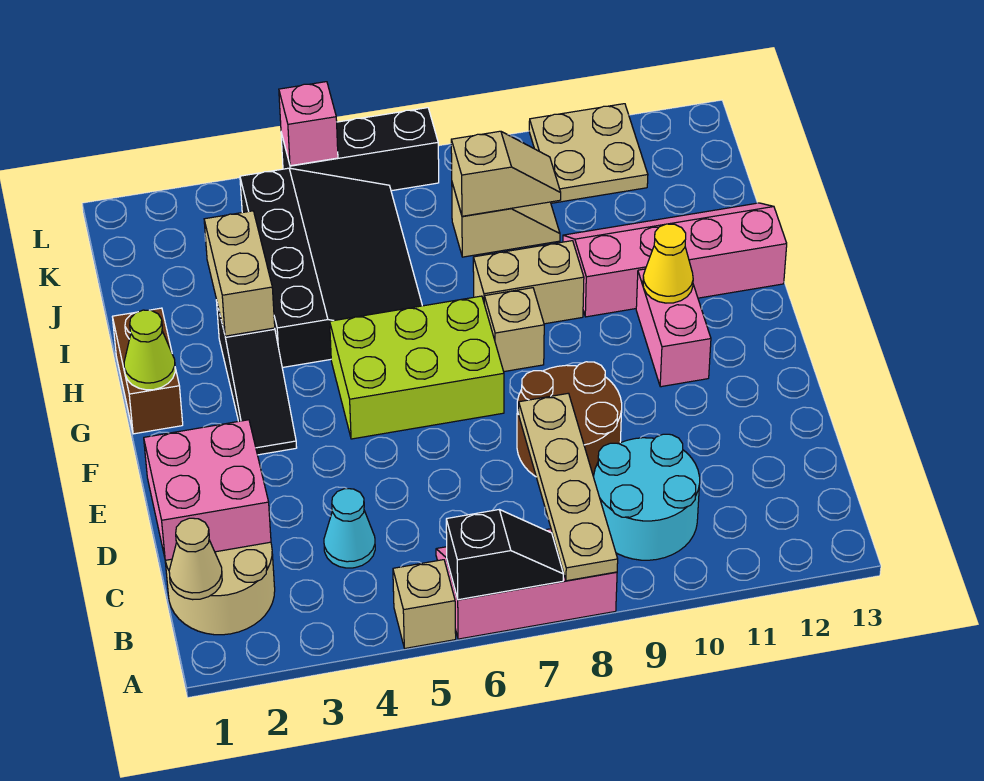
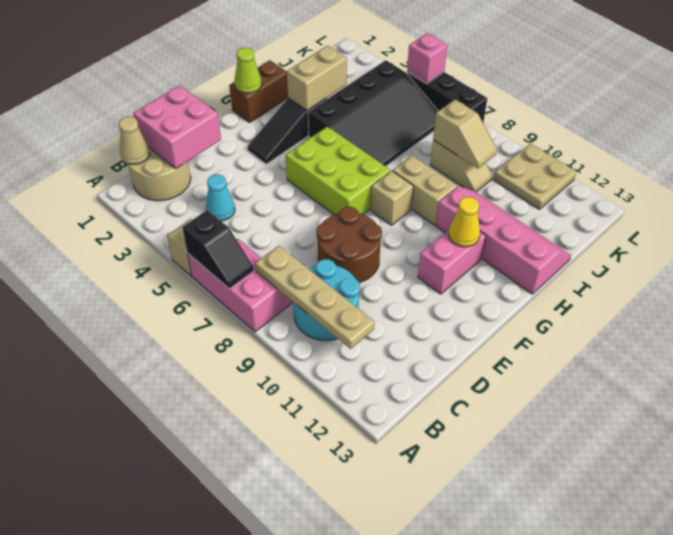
tan plate A8:D8 level 2 -> tan plate B8:B11 level 2

